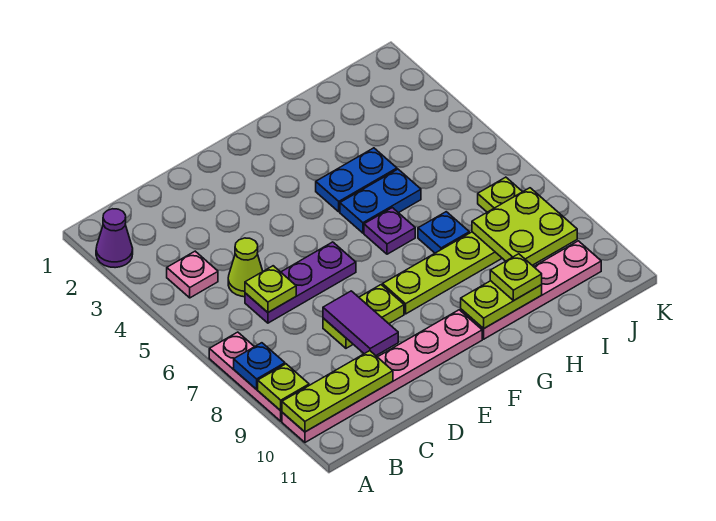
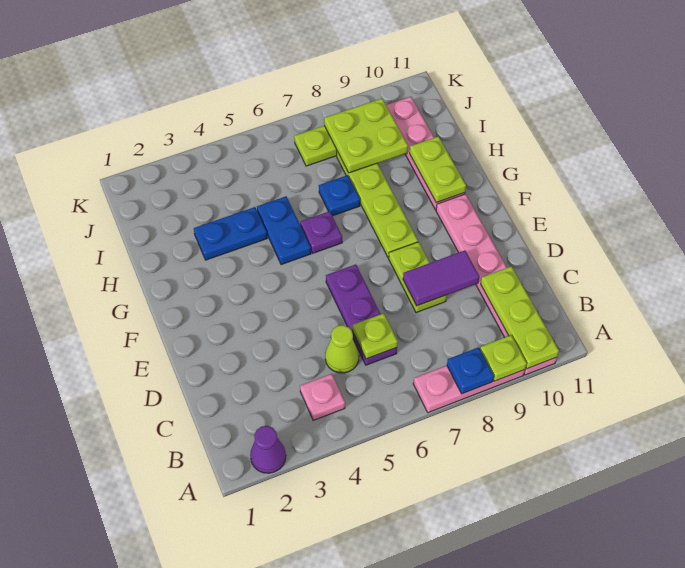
blue plate G4:H4 level 1 -> blue plate H3:H4 level 1
lime plate H10 level 3 -> none

